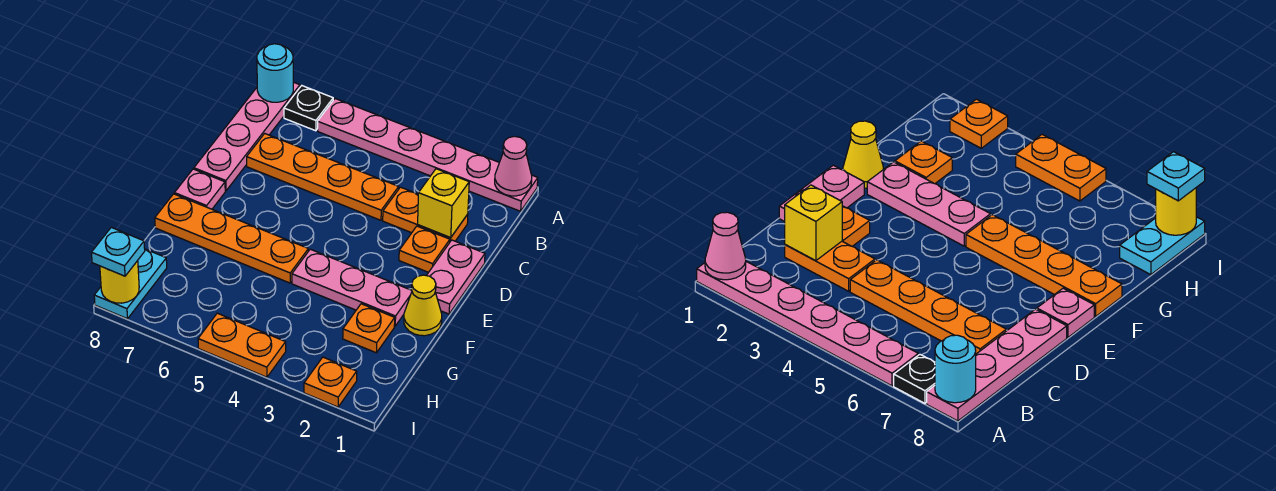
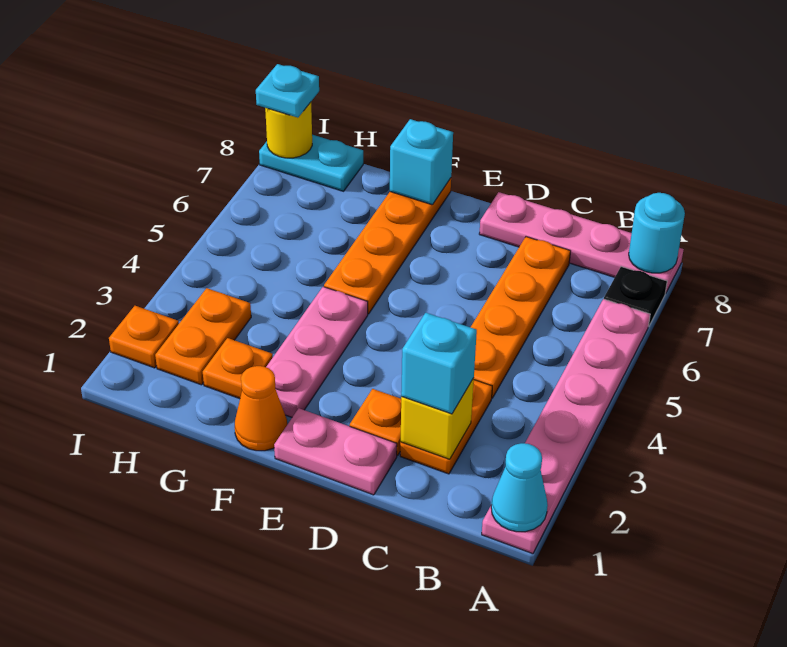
pink cone A1 level 2 -> cyan cone A1 level 2
none -> cyan brick C2 level 3
pink plate E8 level 1 -> none
yellow cone F1 level 1 -> orange cone F1 level 1
none -> cyan brick F8 level 2
orange plate I4:I5 level 1 -> orange plate H2:H3 level 1

